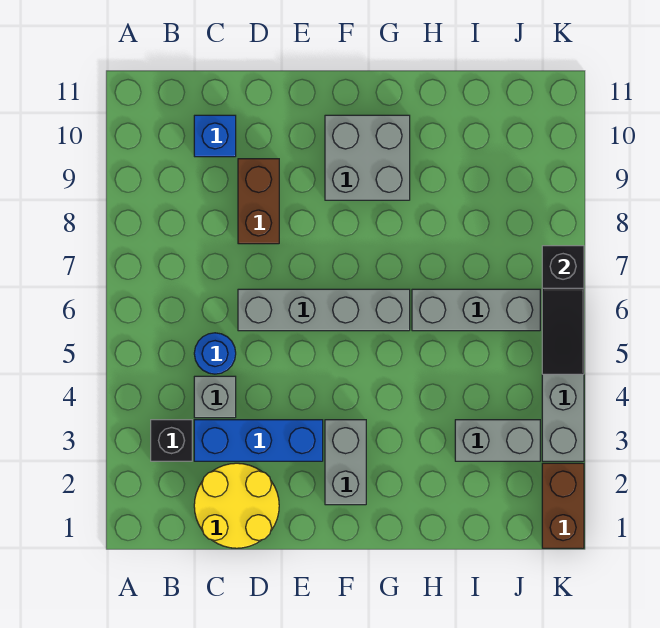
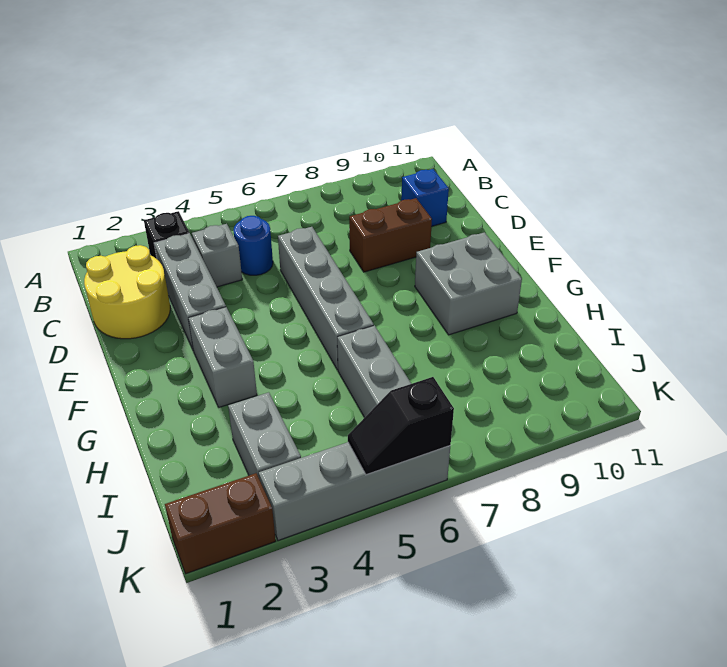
blue brick C3:E3 level 1 -> grey brick C3:E3 level 1
grey brick F2:F3 level 1 -> grey brick F3:G3 level 1
black slope K5:K7 level 2 top 7 -> black slope K5:K6 level 2 top 6

